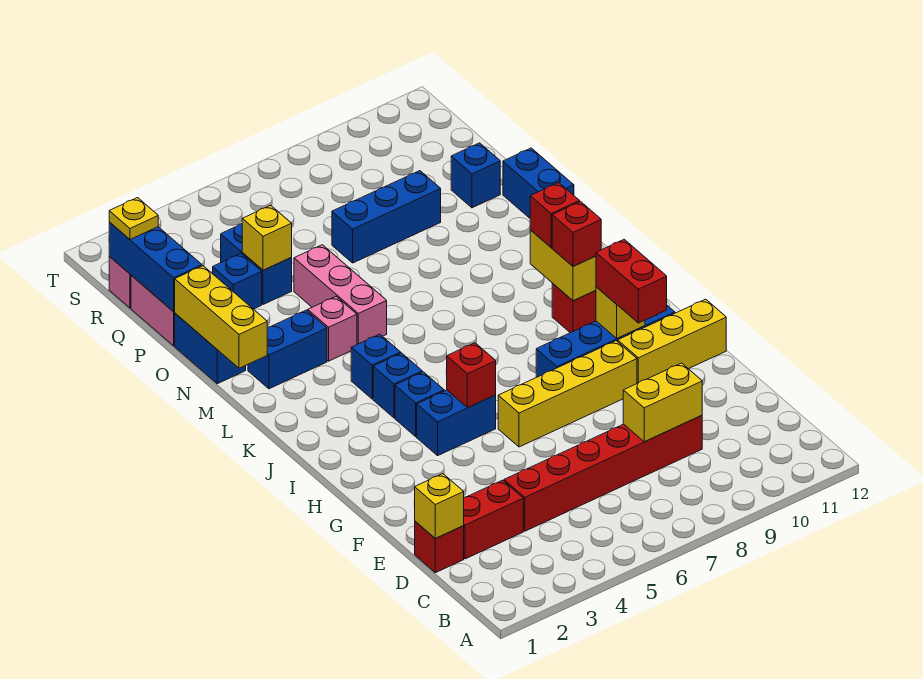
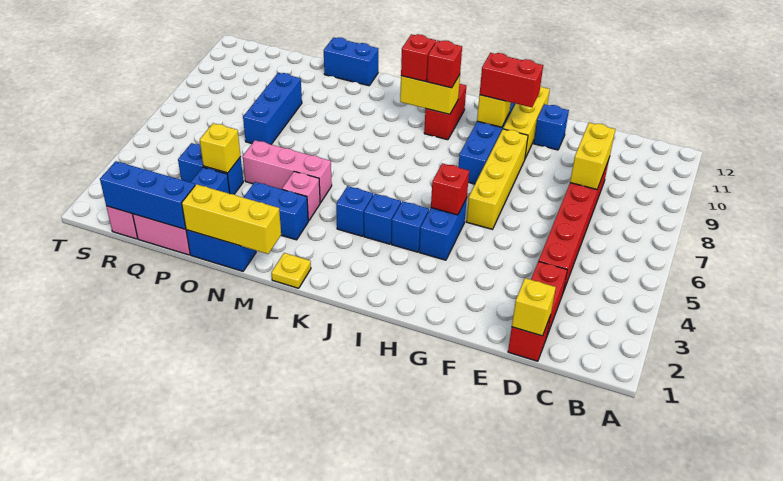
blue brick M2:M3 level 1 -> blue brick M3:N3 level 1
blue brick P11 level 1 -> blue brick F11 level 1
yellow plate R1 level 3 -> yellow plate L1 level 1

